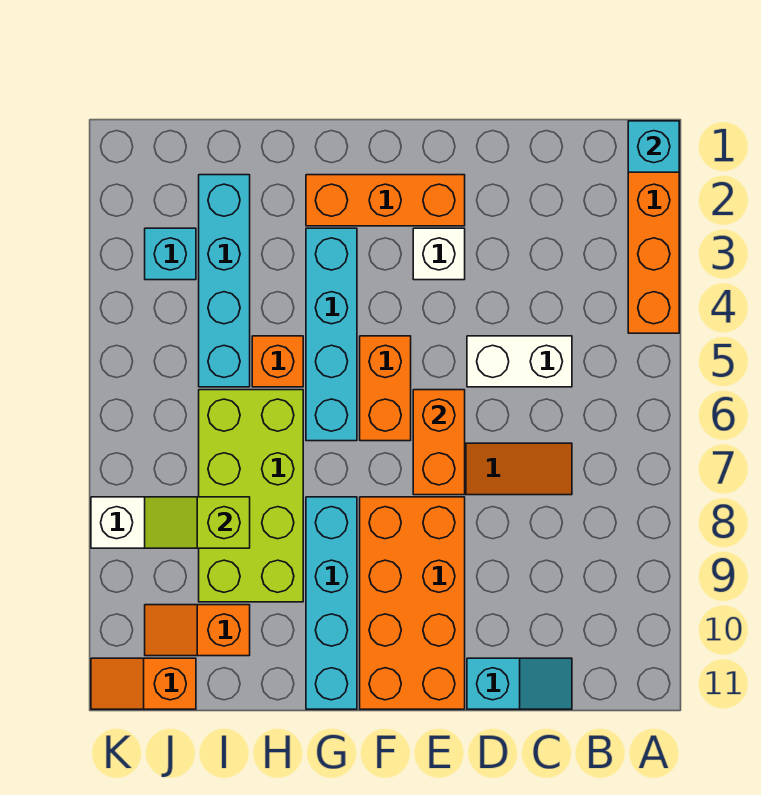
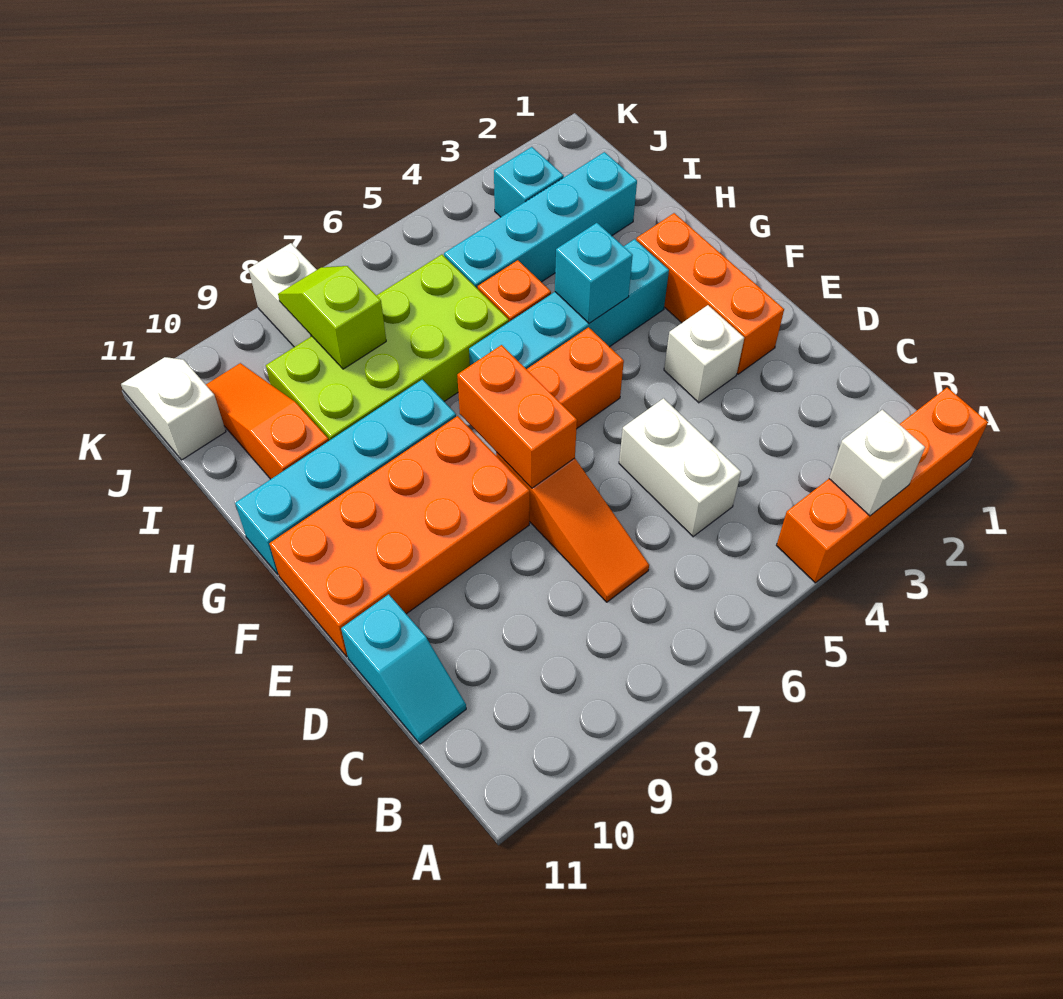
cyan brick A1 level 2 -> cyan brick G4 level 2
none -> white brick A3 level 2
orange brick E6:E7 level 2 -> orange brick E7:F7 level 2
orange slope I10:J10 level 1 top I -> orange slope H10:J10 level 1 top H
orange slope J11:K11 level 1 top J -> white slope J11:K11 level 1 top J

